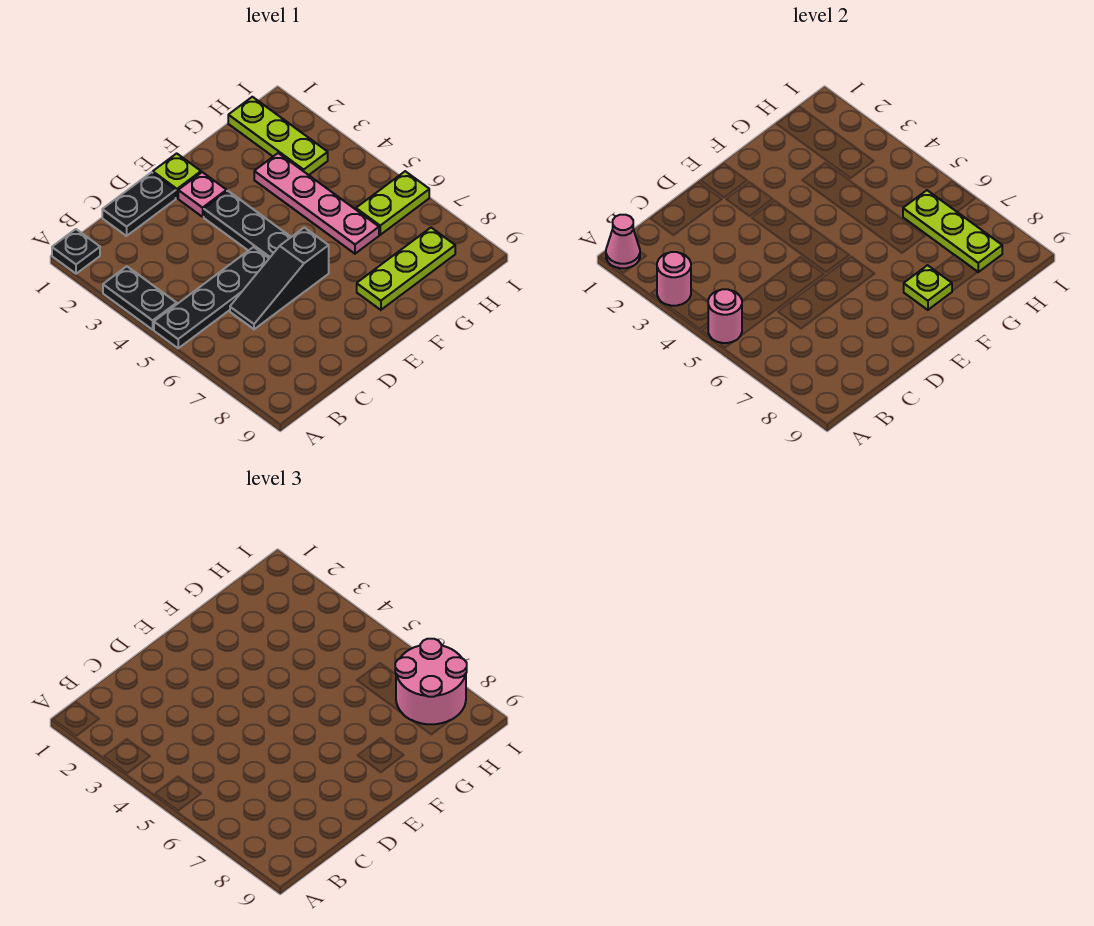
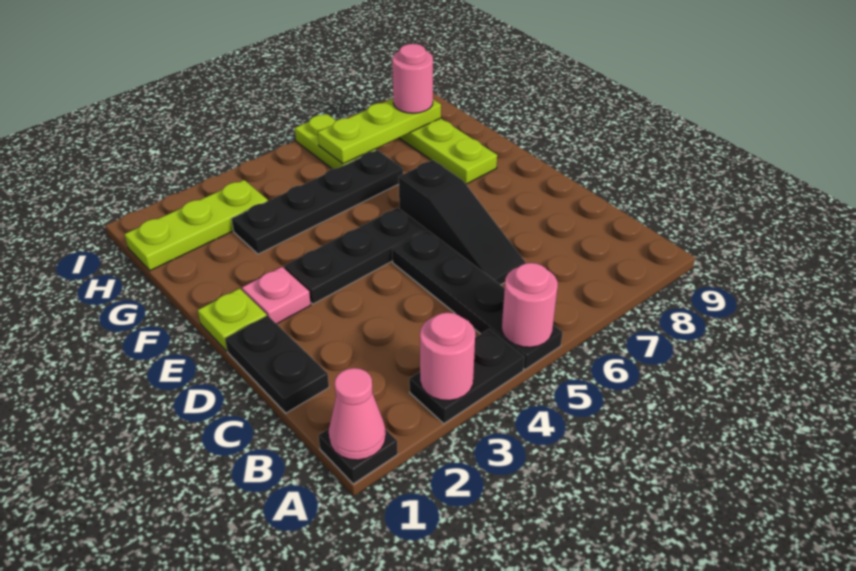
lime plate F8 level 2 -> none
pink plate G3:G6 level 1 -> black plate G3:G6 level 1
pink round brick H7:I8 level 3 -> pink round brick H8 level 3

